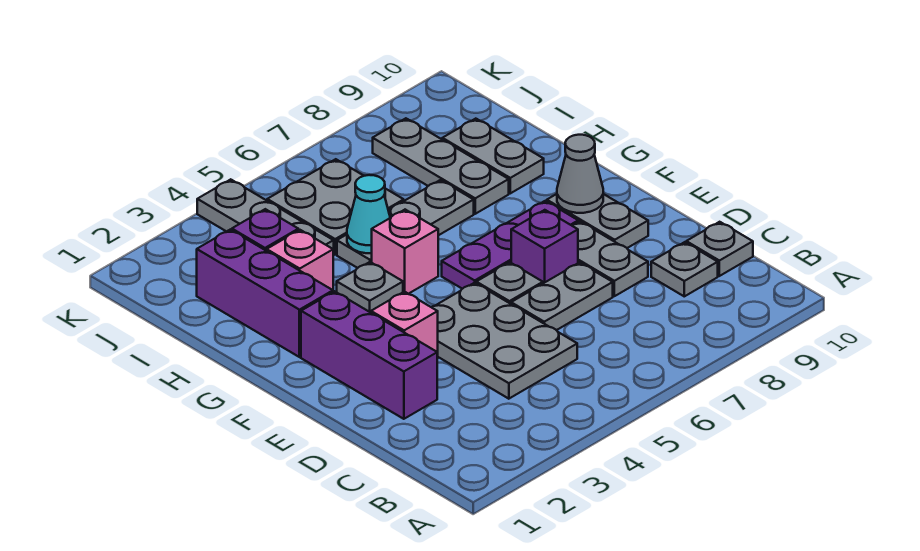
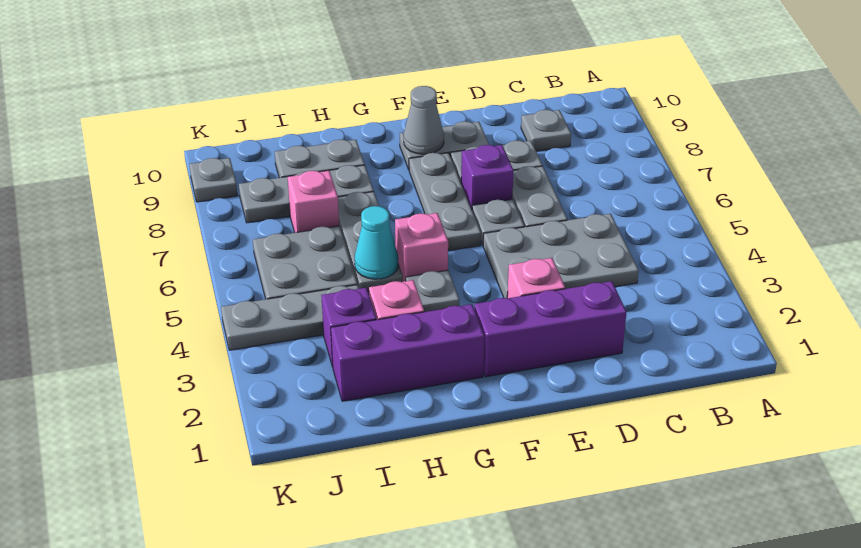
grey plate C10 level 1 -> grey plate K9 level 1
purple plate F6:F8 level 1 -> grey plate F6:F8 level 1
none -> pink brick I7 level 1

